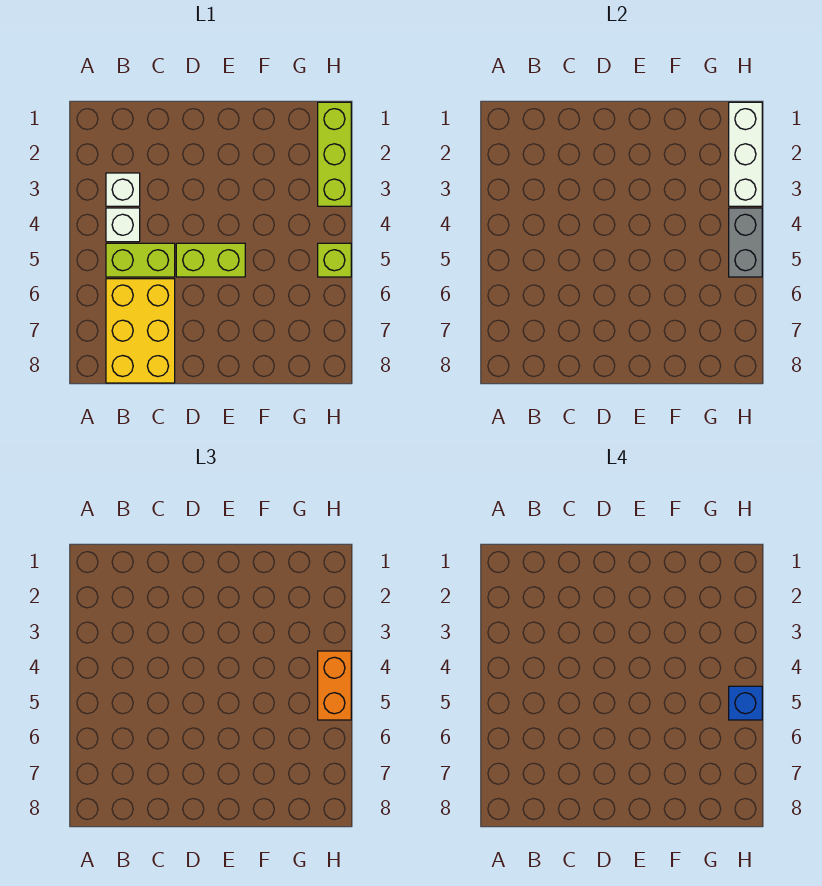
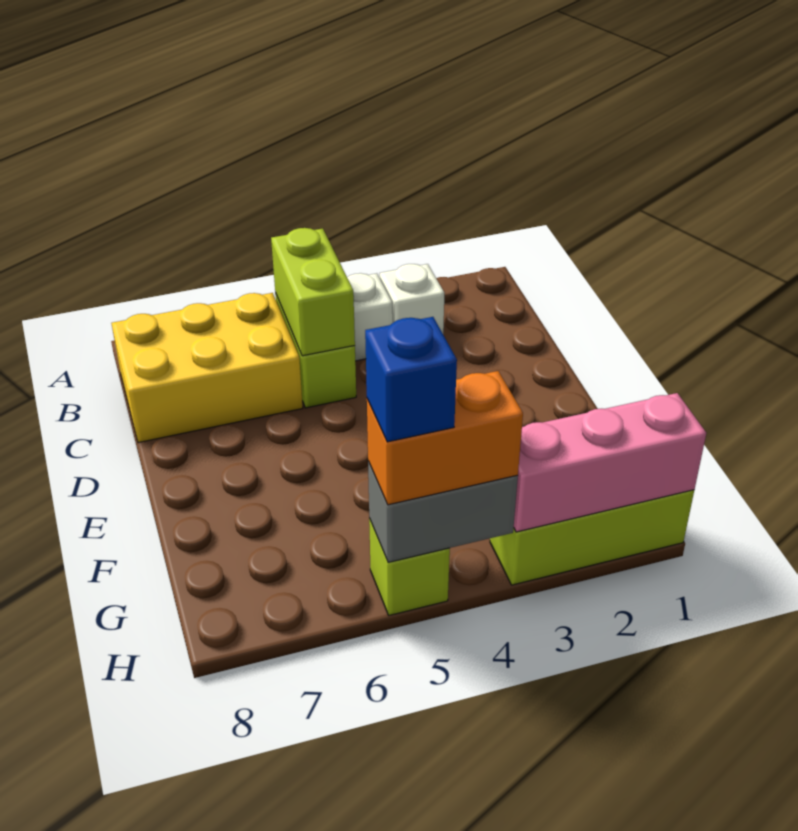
lime brick D5:E5 level 1 -> lime brick B5:C5 level 2
white brick H1:H3 level 2 -> pink brick H1:H3 level 2

